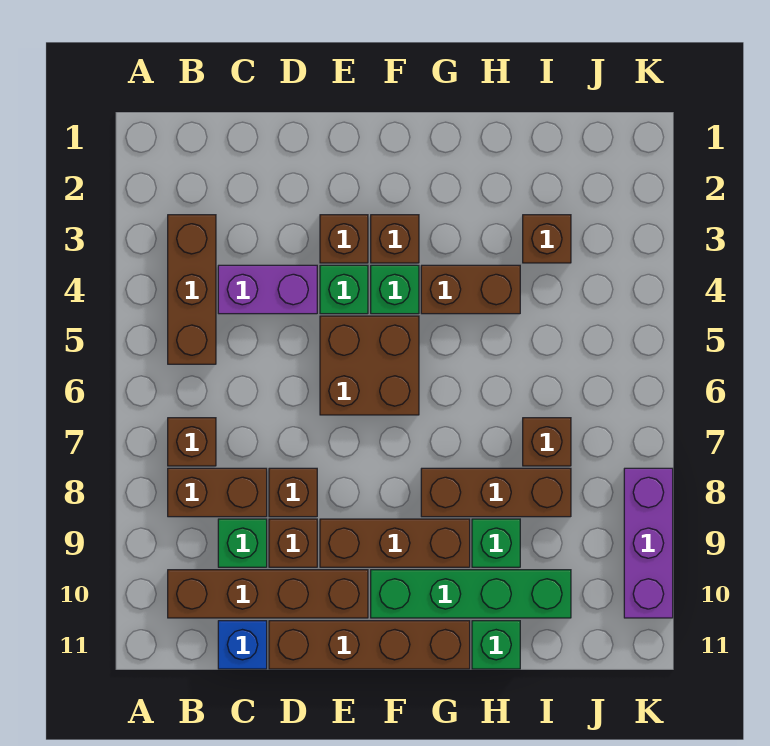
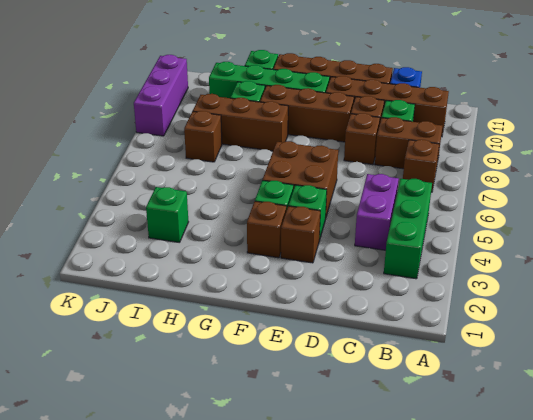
brown brick B3:B5 level 1 -> green brick B3:B5 level 1
purple brick C4:D4 level 1 -> purple brick C4:C5 level 1
brown brick G4:H4 level 1 -> none
brown brick I3 level 1 -> green brick I3 level 1

